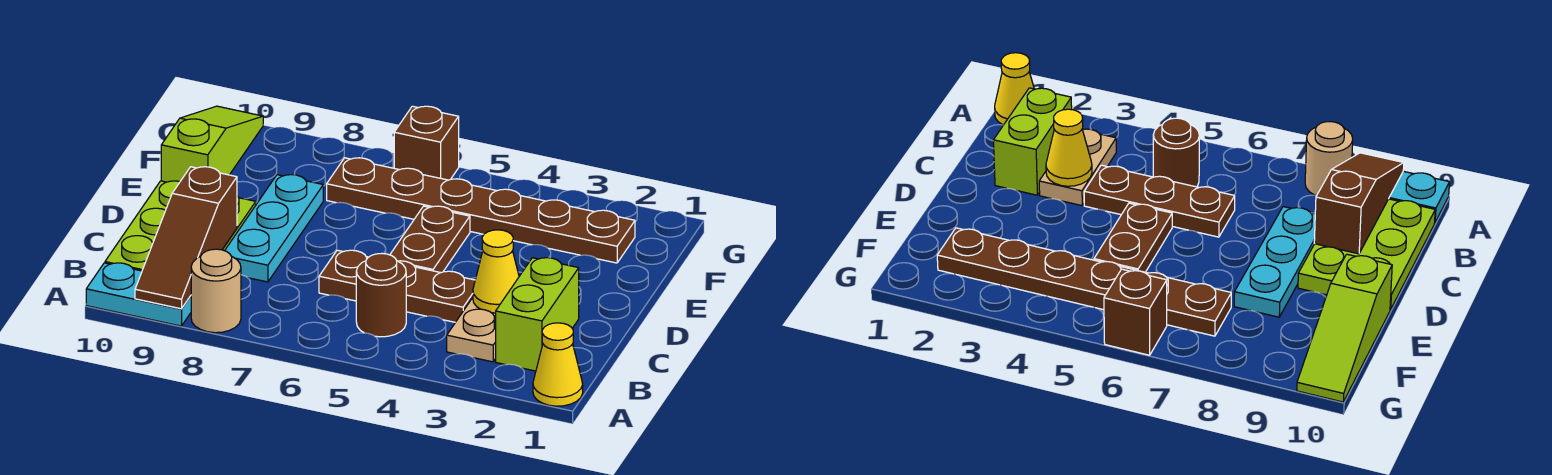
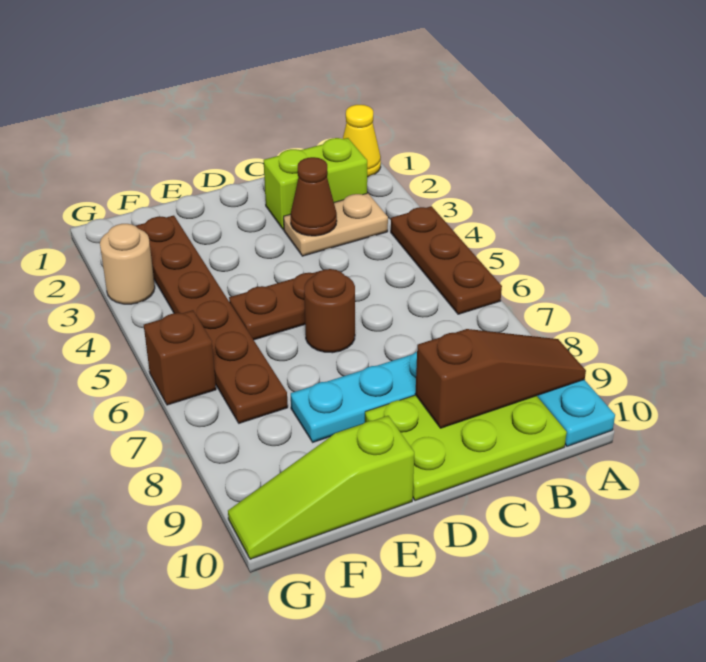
tan round brick A8 level 1 -> tan round brick G3 level 1
brown round brick B5 level 1 -> brown round brick D6 level 1
yellow cone C3 level 2 -> brown cone C3 level 2
brown plate C4:C6 level 1 -> brown plate A4:A6 level 1

